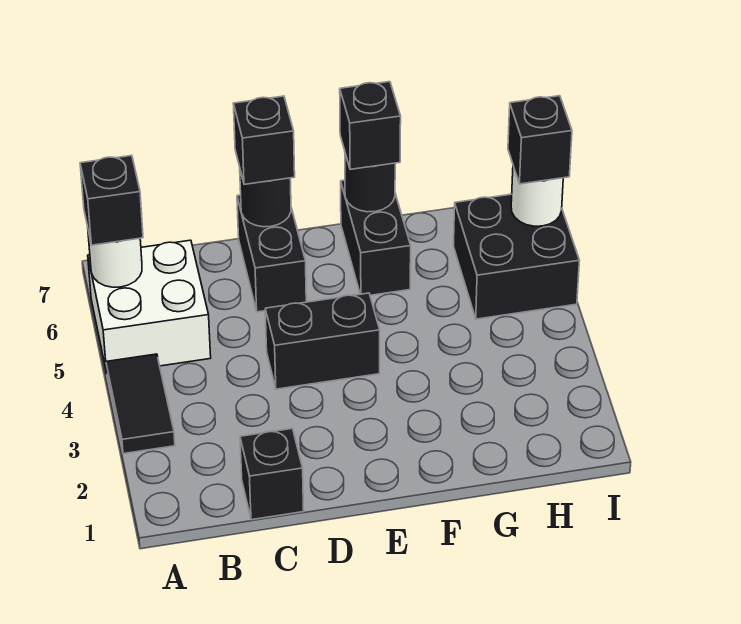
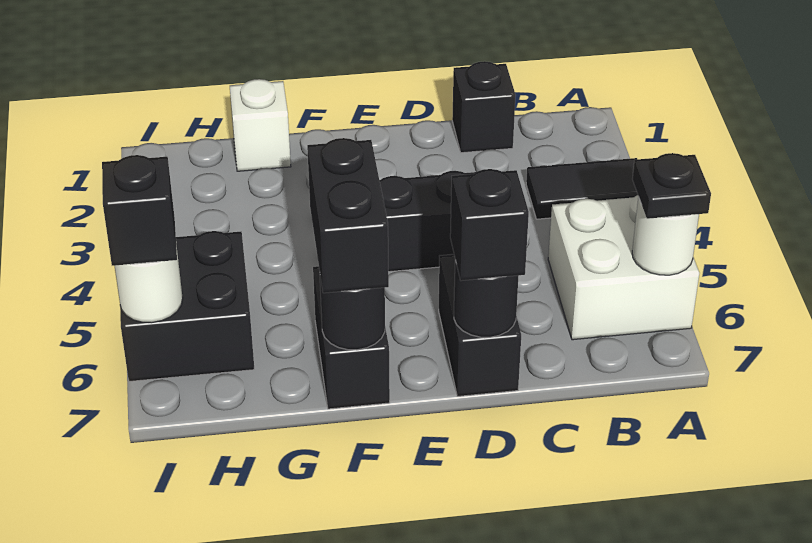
black tile A3:A4 level 1 -> black tile A3:B3 level 1
black brick A6 level 3 -> black plate A6 level 3
black brick F7 level 3 -> black brick F6:F7 level 3
none -> white brick G1 level 1

